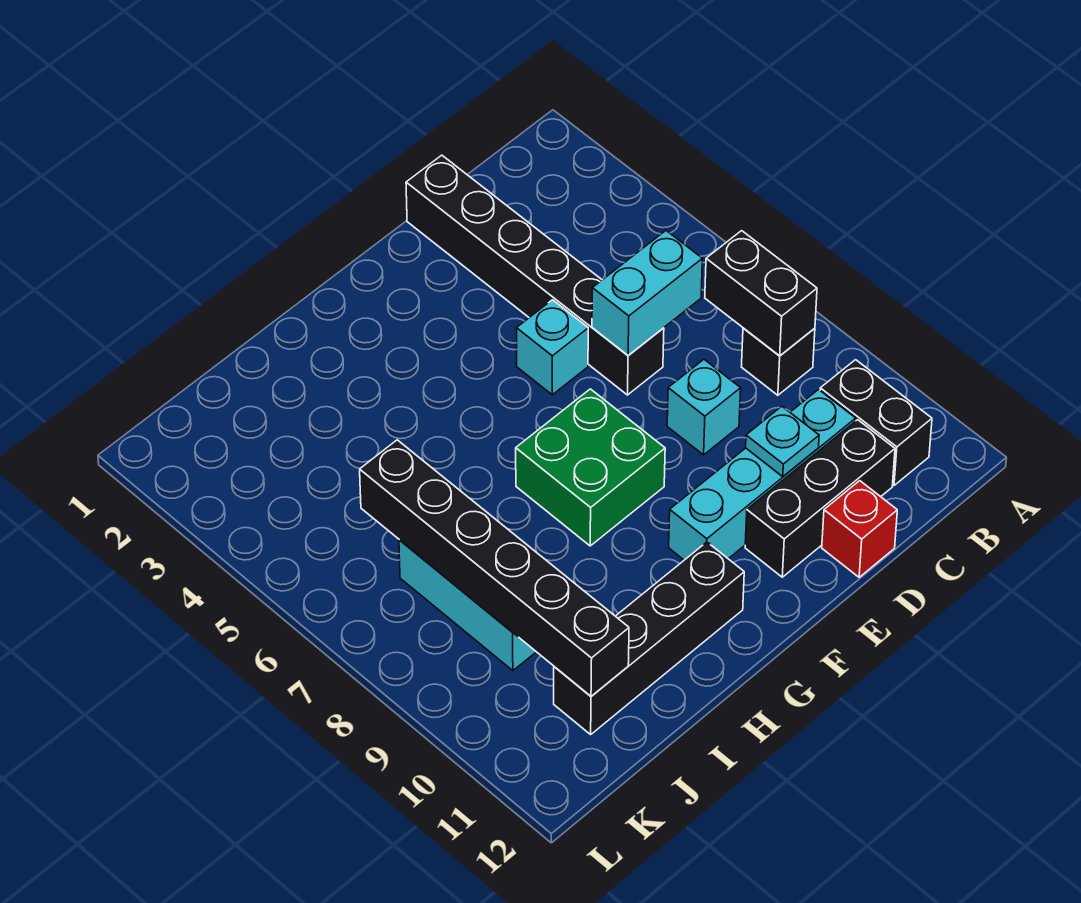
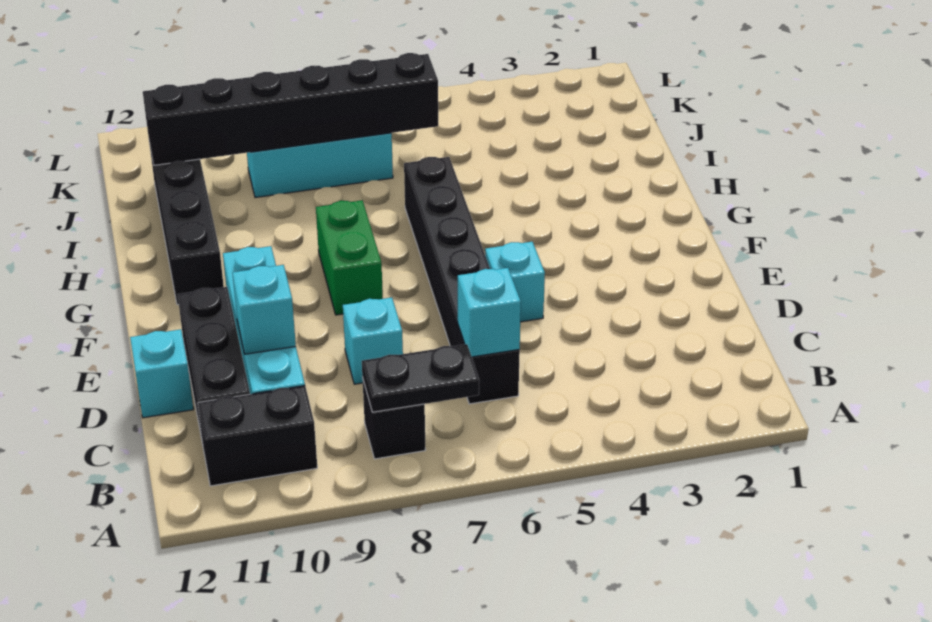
black brick B7:B8 level 2 -> black plate B7:B8 level 2
cyan brick C6:D6 level 2 -> cyan brick C6 level 2
black brick D1:D6 level 1 -> black brick C6:H6 level 1
cyan plate D10 level 2 -> cyan brick D10 level 2
red brick D12 level 1 -> cyan brick D12 level 1
green brick F7:G8 level 1 -> green brick F8:G8 level 1

